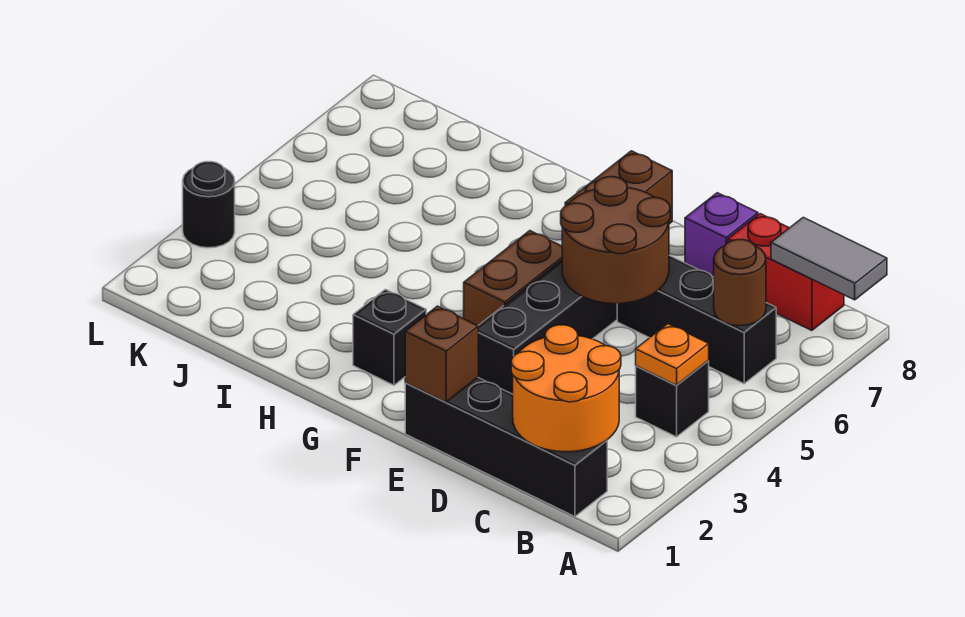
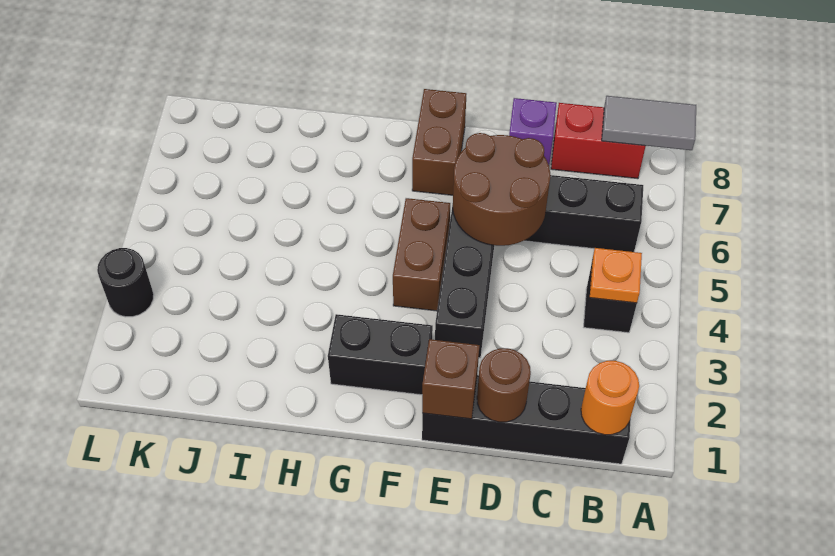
orange round brick B1:C2 level 2 -> orange round brick B1 level 2
brown round brick B6 level 2 -> brown round brick D1 level 2
black brick G2 level 1 -> black brick F2:G2 level 1

